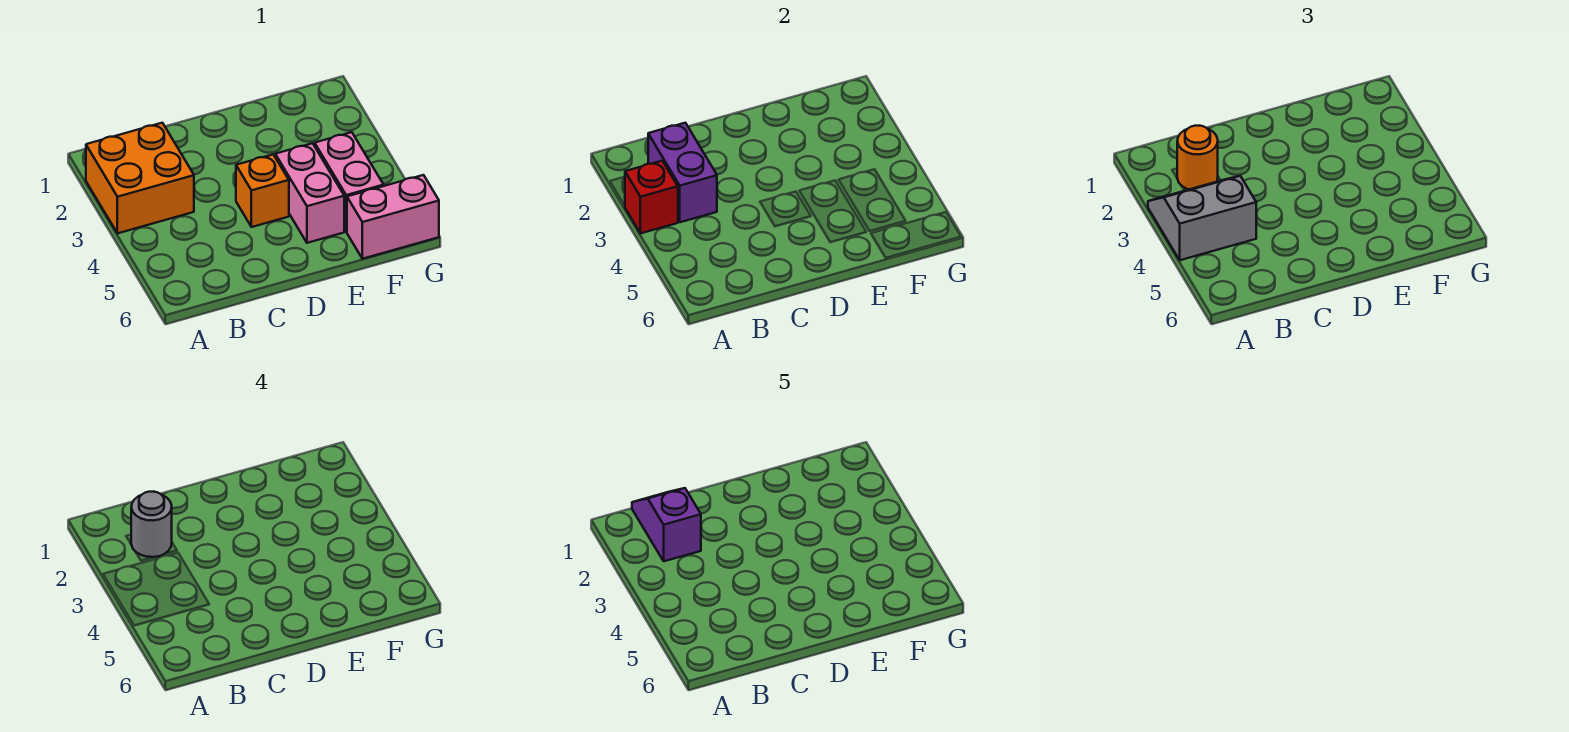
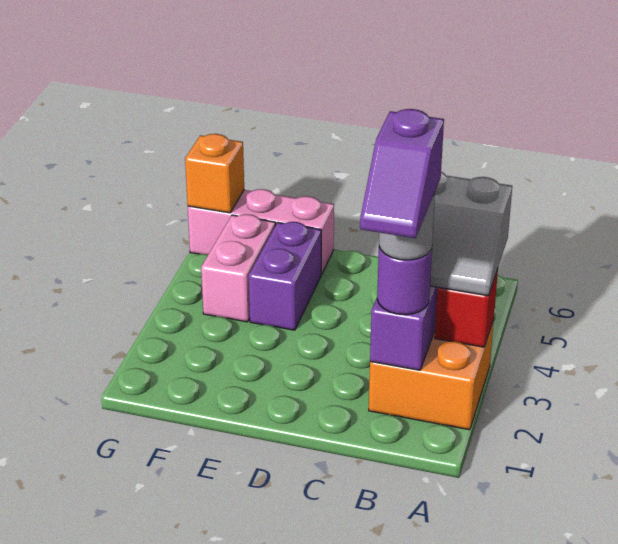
orange round brick B2 level 3 -> purple round brick B2 level 3
orange brick D4 level 1 -> orange brick G6 level 2
pink brick E4:E5 level 1 -> purple brick E4:E5 level 1
pink brick F6:G6 level 1 -> pink brick E6:G6 level 1

